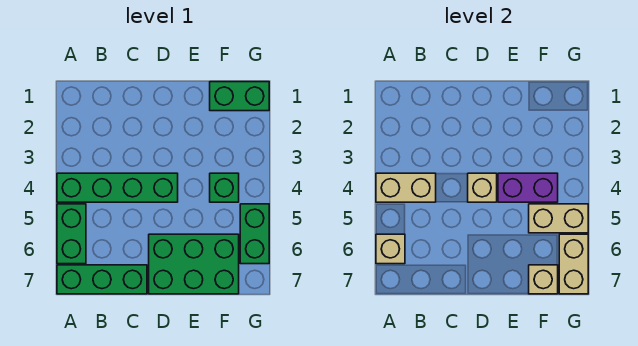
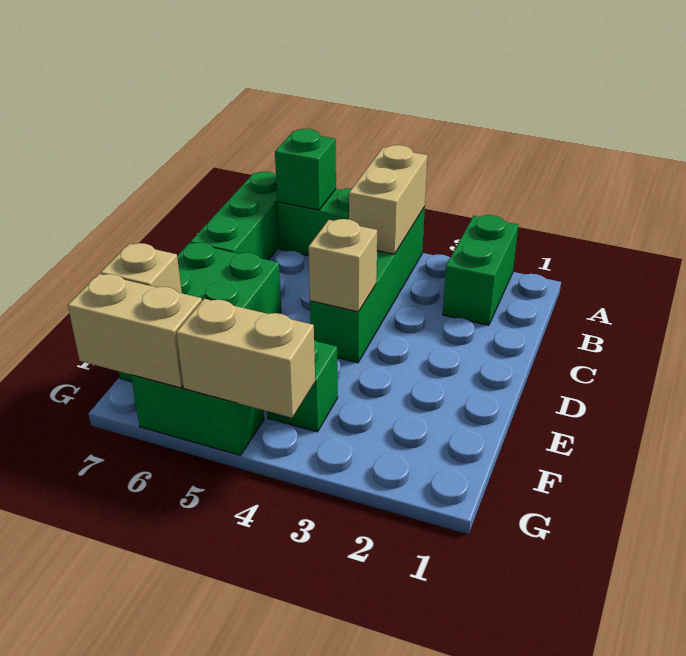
tan brick A6 level 2 -> green brick A6 level 2
purple brick E4:F4 level 2 -> none
green brick F1:G1 level 1 -> green brick A2:B2 level 1
tan brick F5:G5 level 2 -> tan brick G4:G5 level 2

